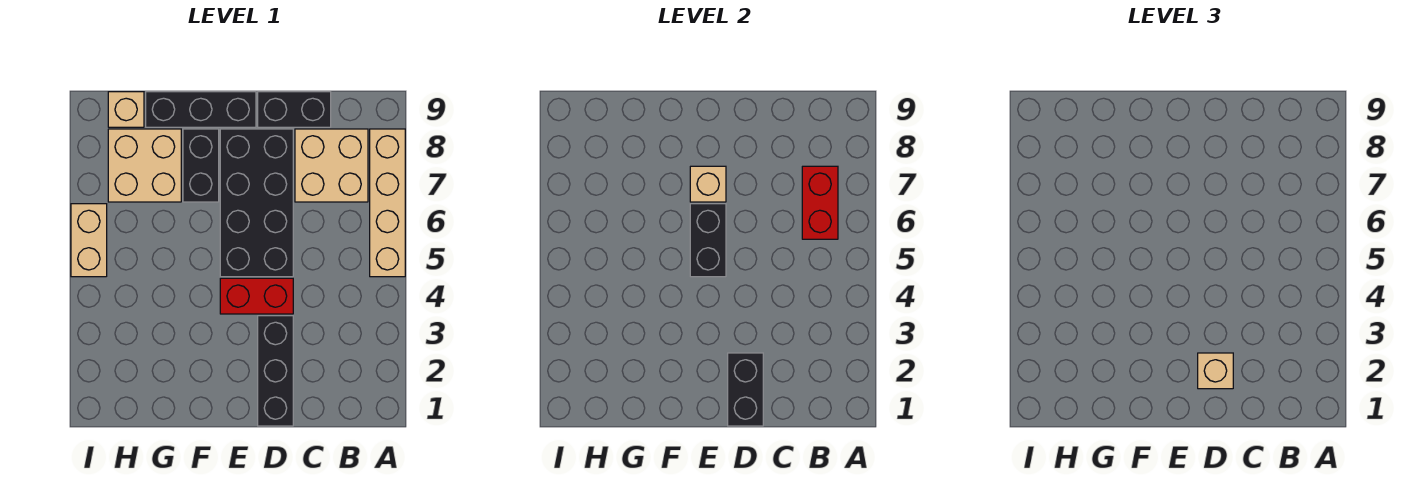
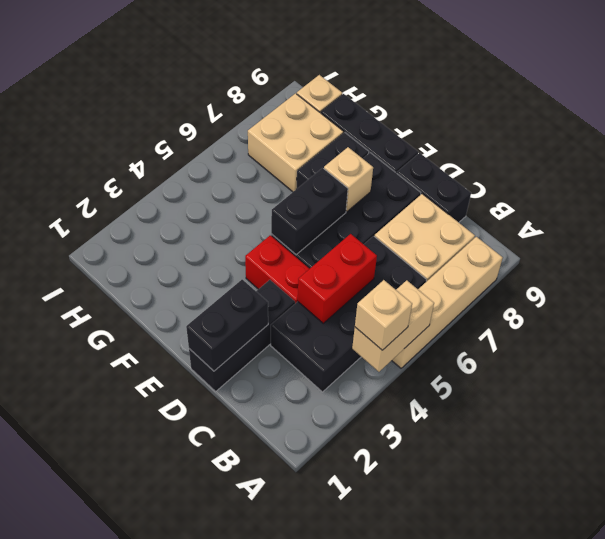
none -> black brick B3:C6 level 1
red brick B6:B7 level 2 -> red brick C4:C5 level 2
tan brick D2 level 3 -> tan brick A4 level 3
tan brick I5:I6 level 1 -> tan brick A4:A5 level 2

